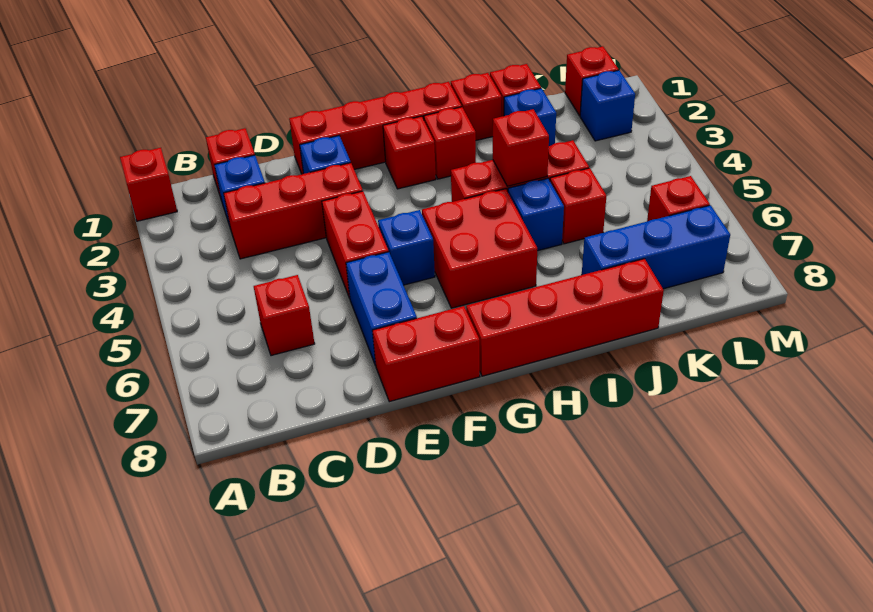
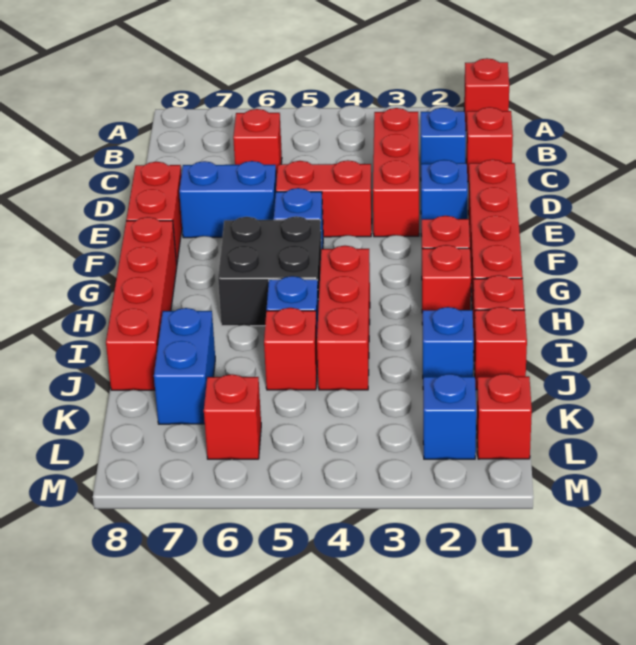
red brick G5:H6 level 1 -> black brick G5:H6 level 1
red brick I4 level 2 -> none
blue brick J7:L7 level 1 -> blue brick J7:K7 level 1

